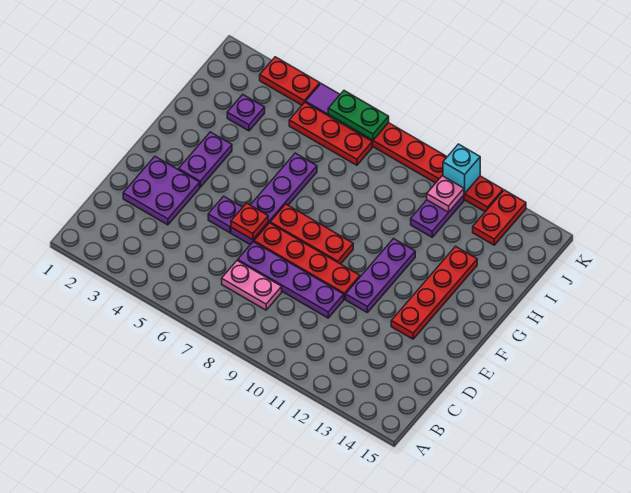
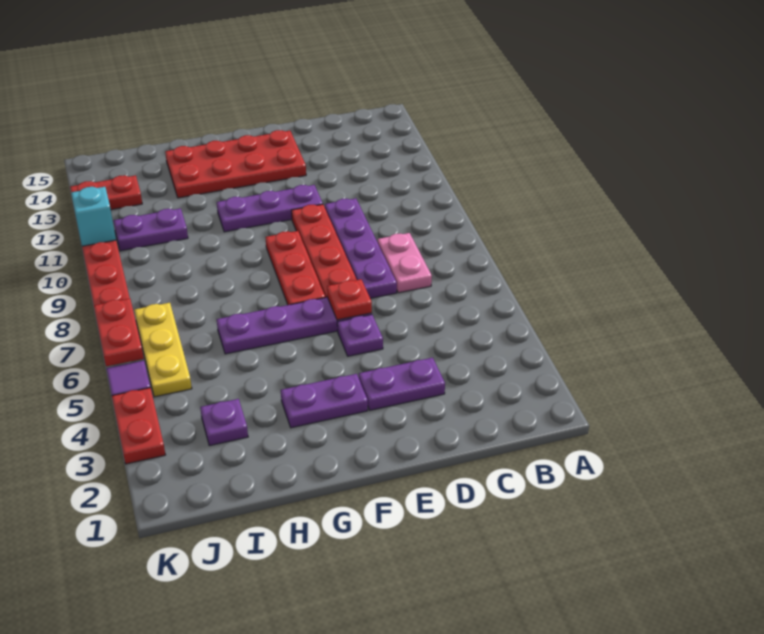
purple plate D2:E3 level 1 -> purple plate D3:E3 level 1
red plate E13:H13 level 1 -> red plate E13:H14 level 1
red plate J5:J7 level 1 -> yellow plate J5:J7 level 1
pink plate J11 level 2 -> none
green plate K6:K7 level 2 -> red plate K6:K7 level 2

